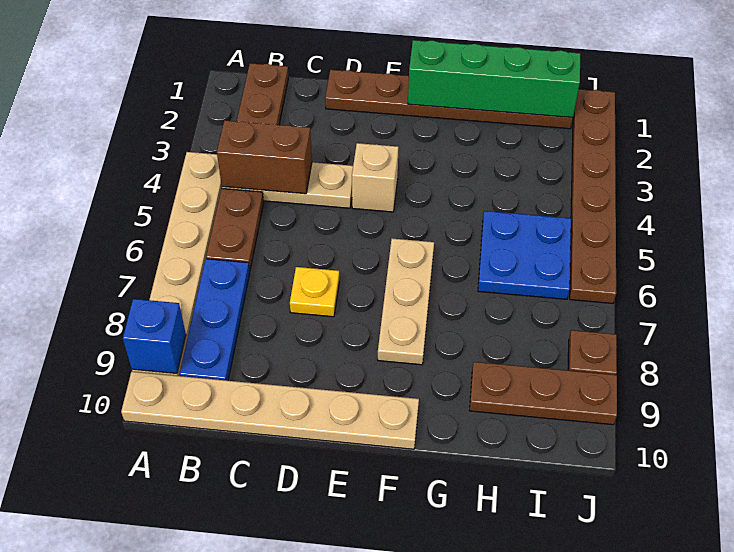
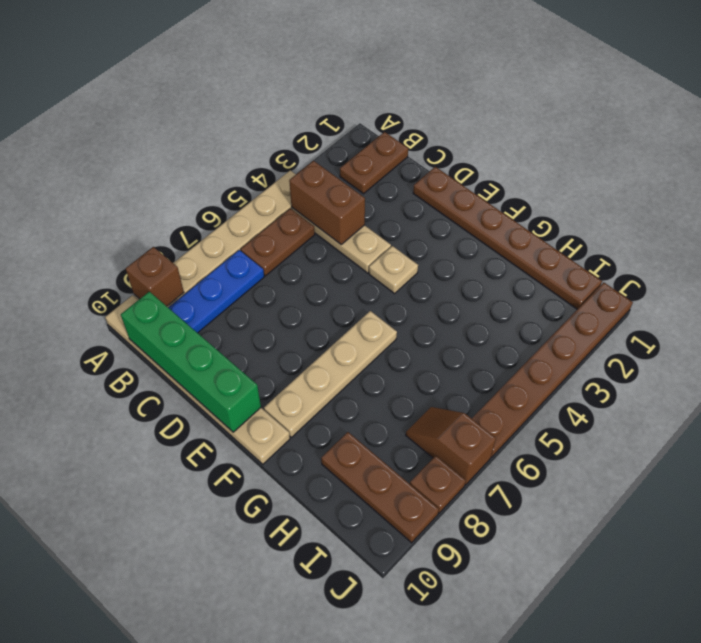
blue brick A9 level 2 -> brown brick A9 level 2
yellow plate D7 level 1 -> none
tan brick E4 level 1 -> tan plate E4 level 1
green brick F1:I1 level 2 -> green brick B10:E10 level 2
tan plate F6:F8 level 1 -> tan plate F6:F9 level 1
blue plate H5:I6 level 1 -> none
none -> brown slope I7:J7 level 1 top J

